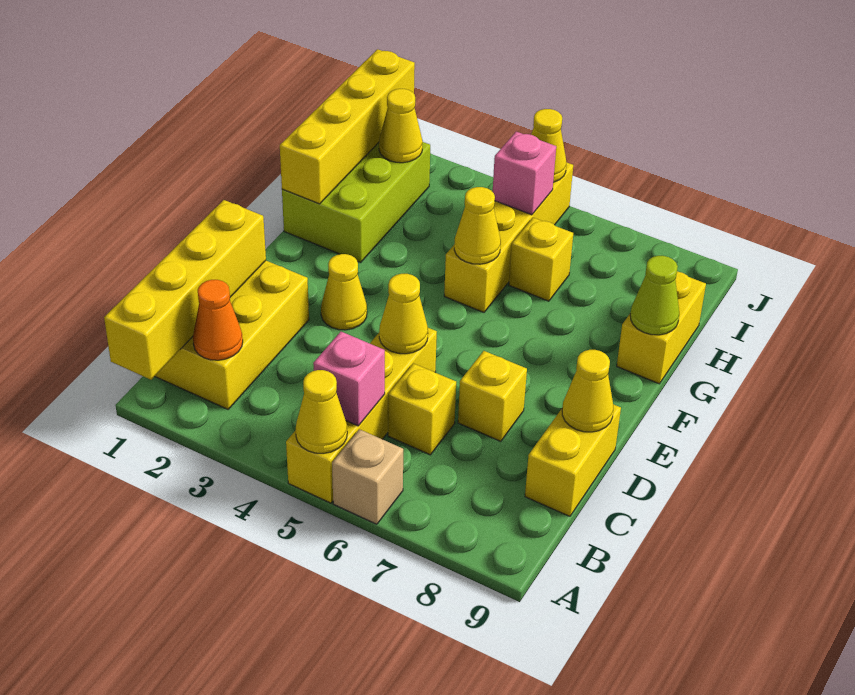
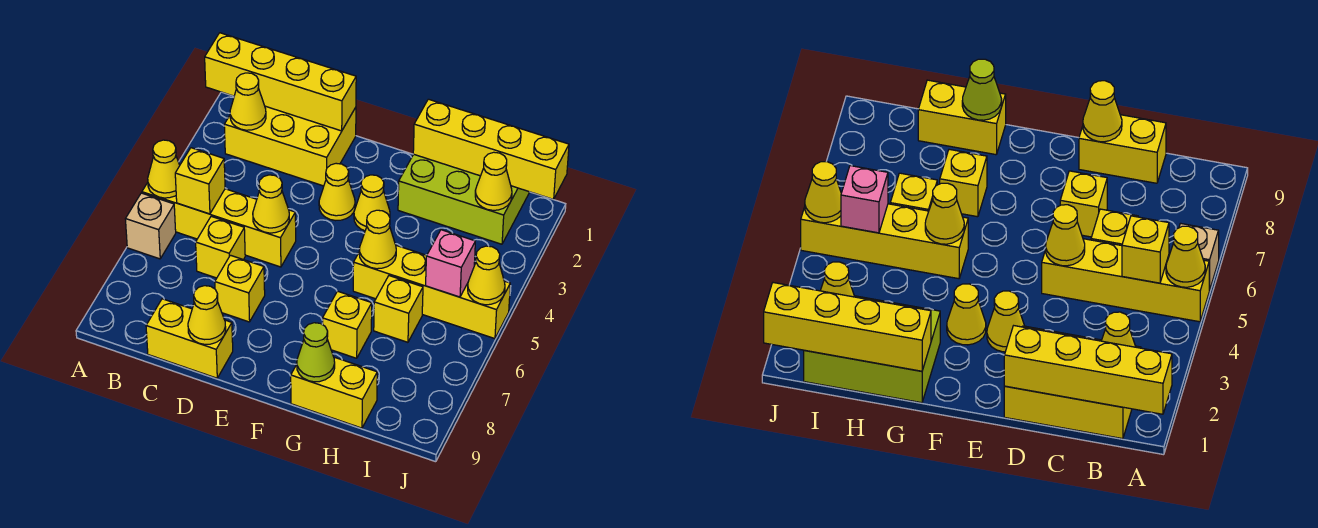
orange cone B2 level 2 -> yellow cone B2 level 2
pink brick B5 level 2 -> yellow brick B5 level 2
none -> yellow cone F3 level 1
none -> yellow brick G7 level 1

